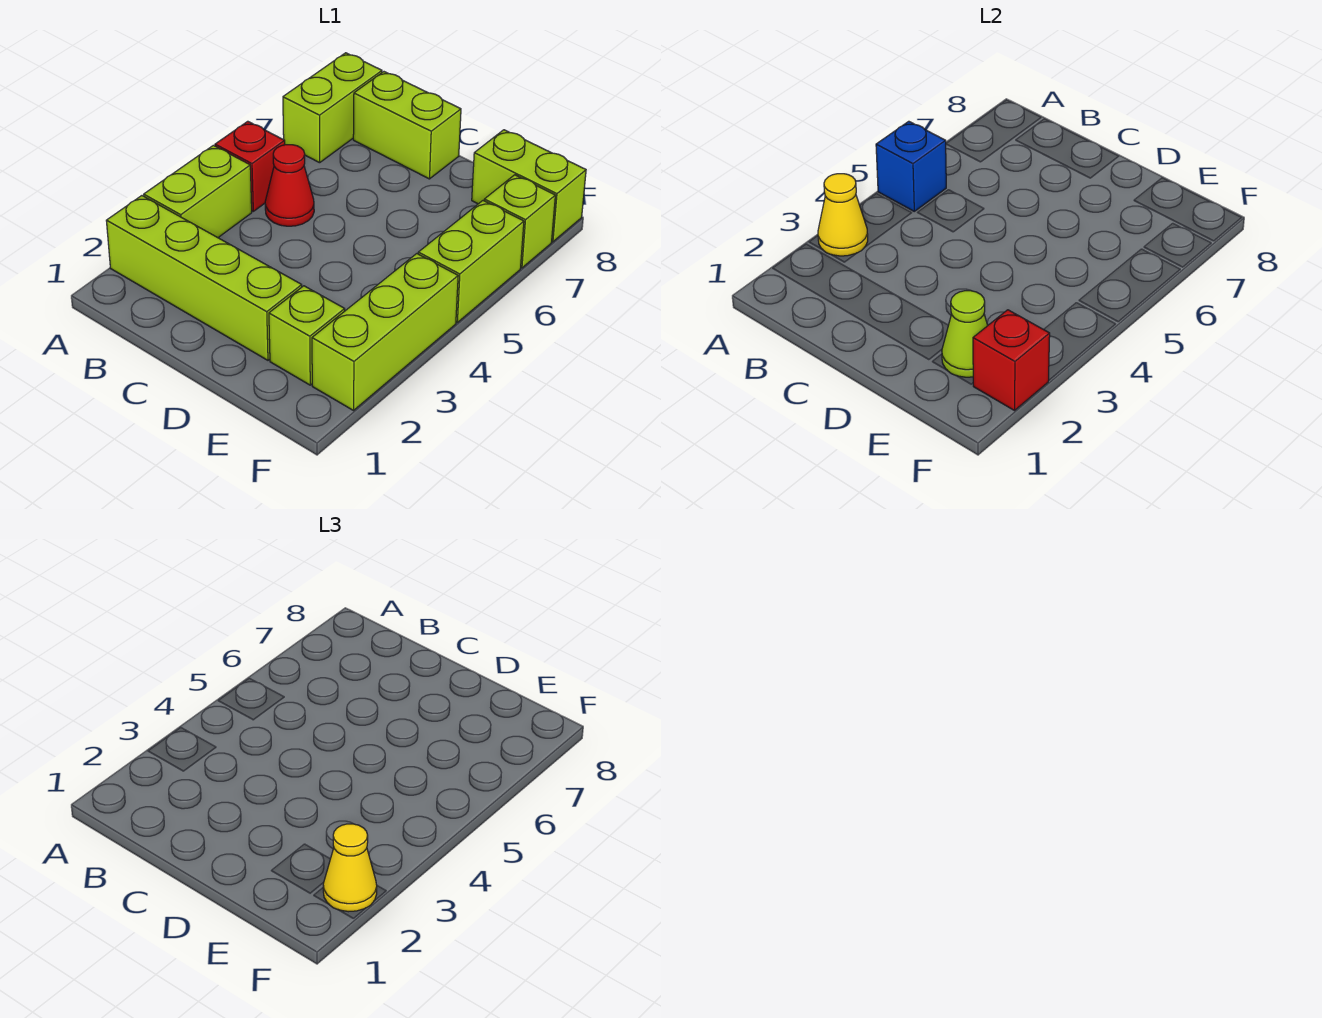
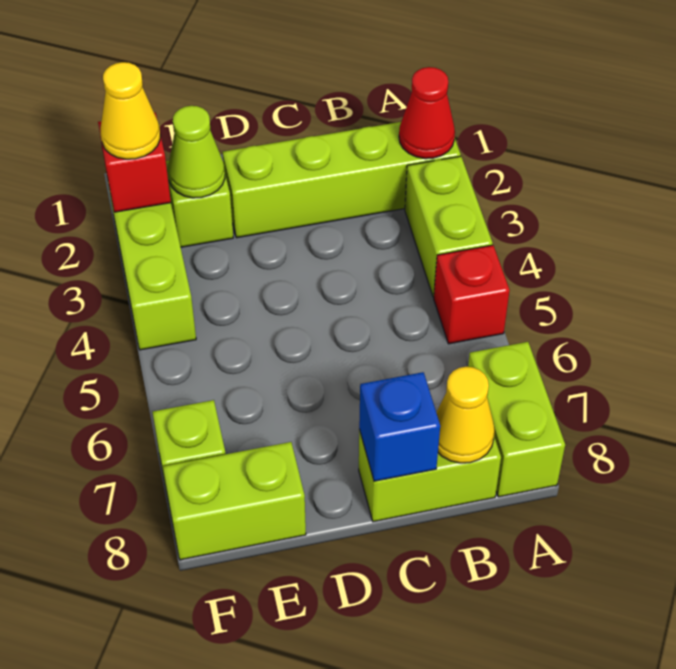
yellow cone A3 level 2 -> yellow cone B8 level 2
blue brick A5 level 2 -> blue brick C8 level 2
red cone B5 level 1 -> red cone A2 level 2
lime brick F5:F6 level 1 -> none

